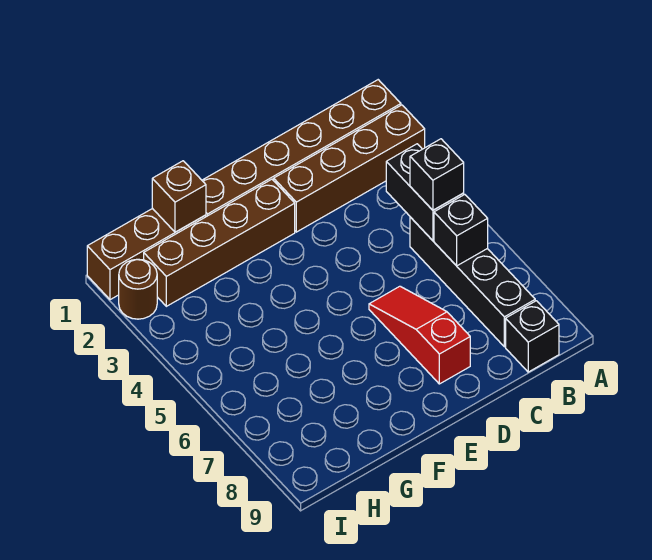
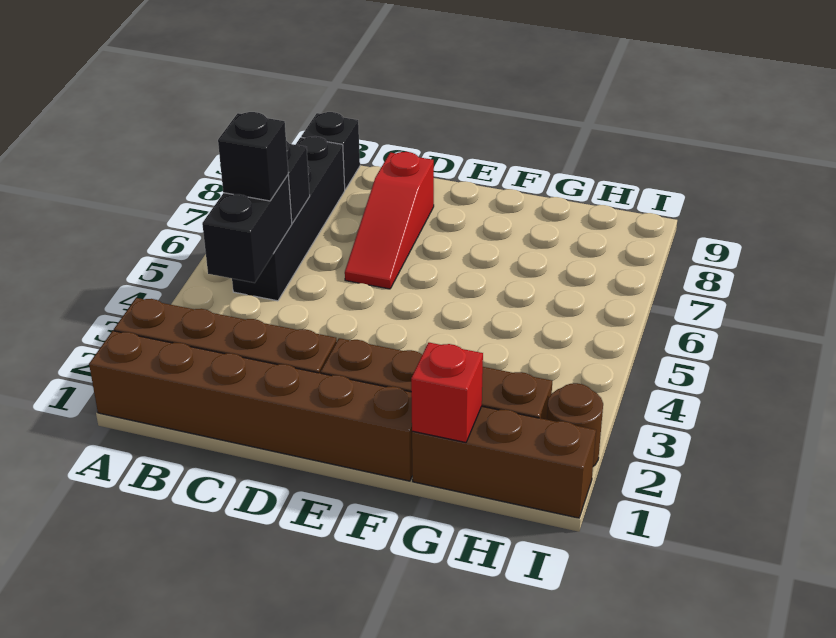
brown brick G1 level 2 -> red brick G1 level 2

